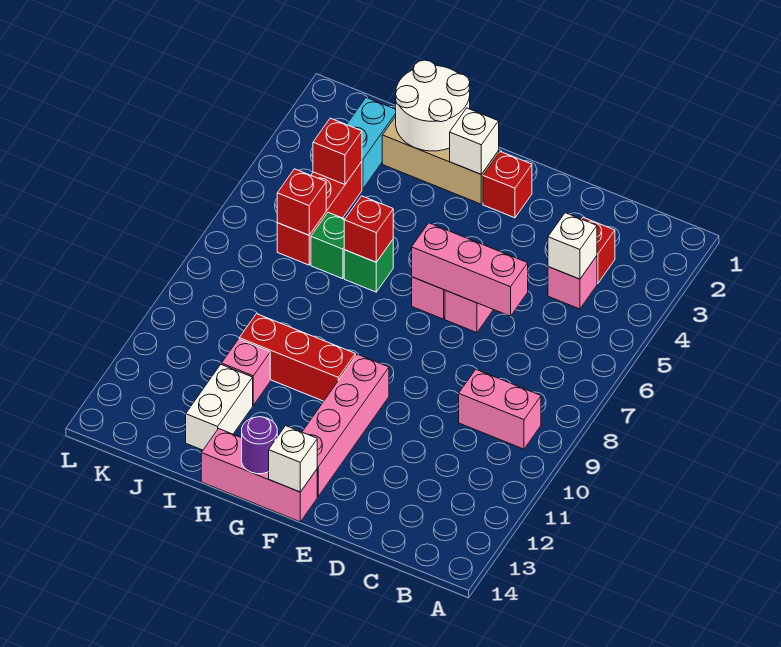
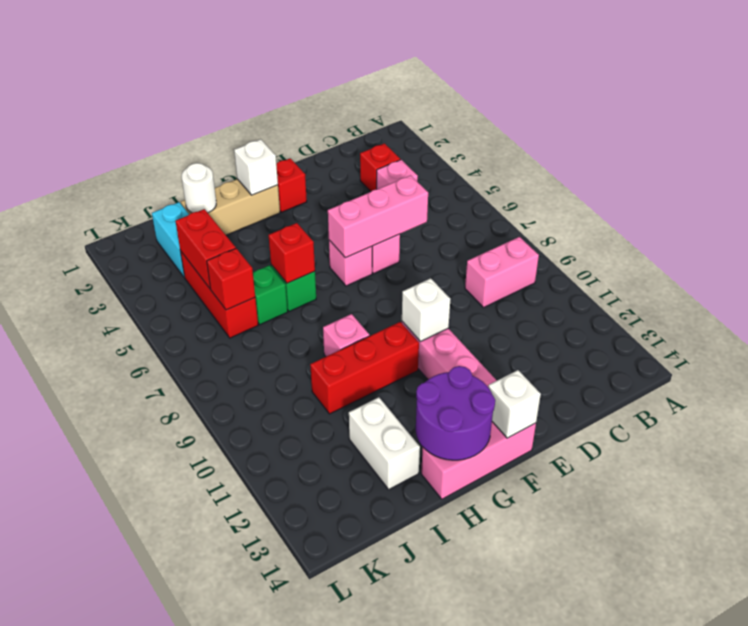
white brick C4 level 2 -> white brick F10 level 2
purple round brick G14 level 2 -> purple round brick G13:H14 level 2
white round brick H1:I2 level 2 -> white round brick I2 level 2
pink brick I11 level 1 -> pink brick H9 level 1
red brick J4 level 2 -> red brick J4:J5 level 2

